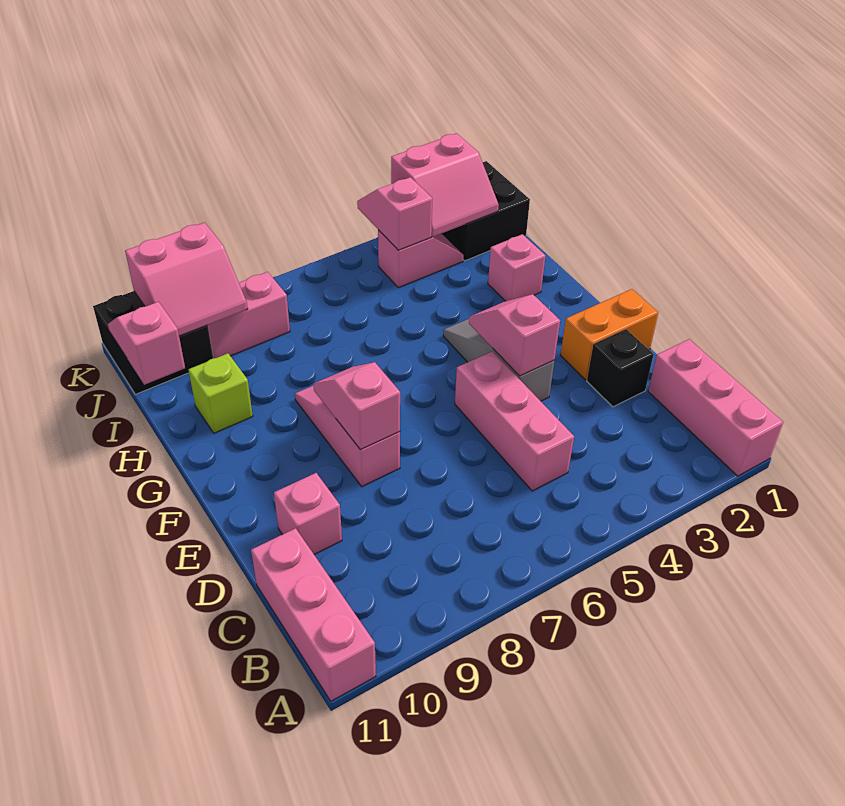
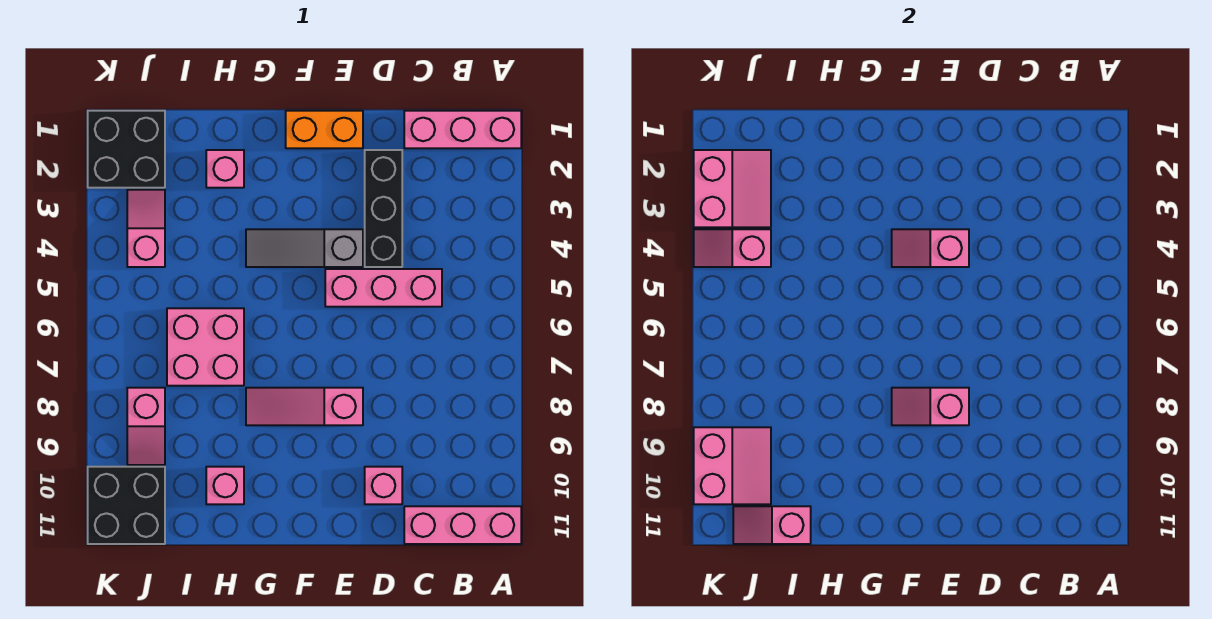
black brick D2 level 1 -> black brick D2:D4 level 1
orange brick E1:E2 level 1 -> orange brick E1:F1 level 1
none -> pink brick H6:I7 level 1
lime brick H10 level 1 -> pink brick H10 level 1

